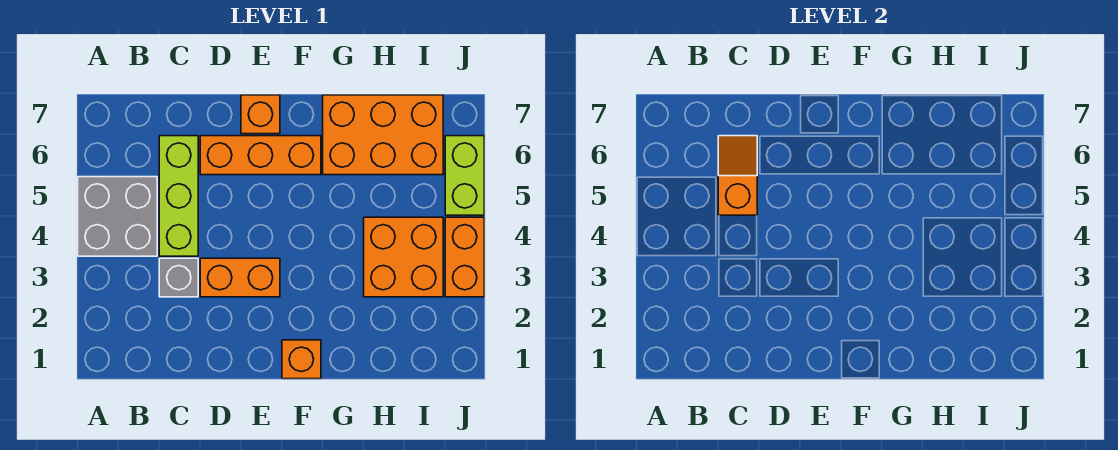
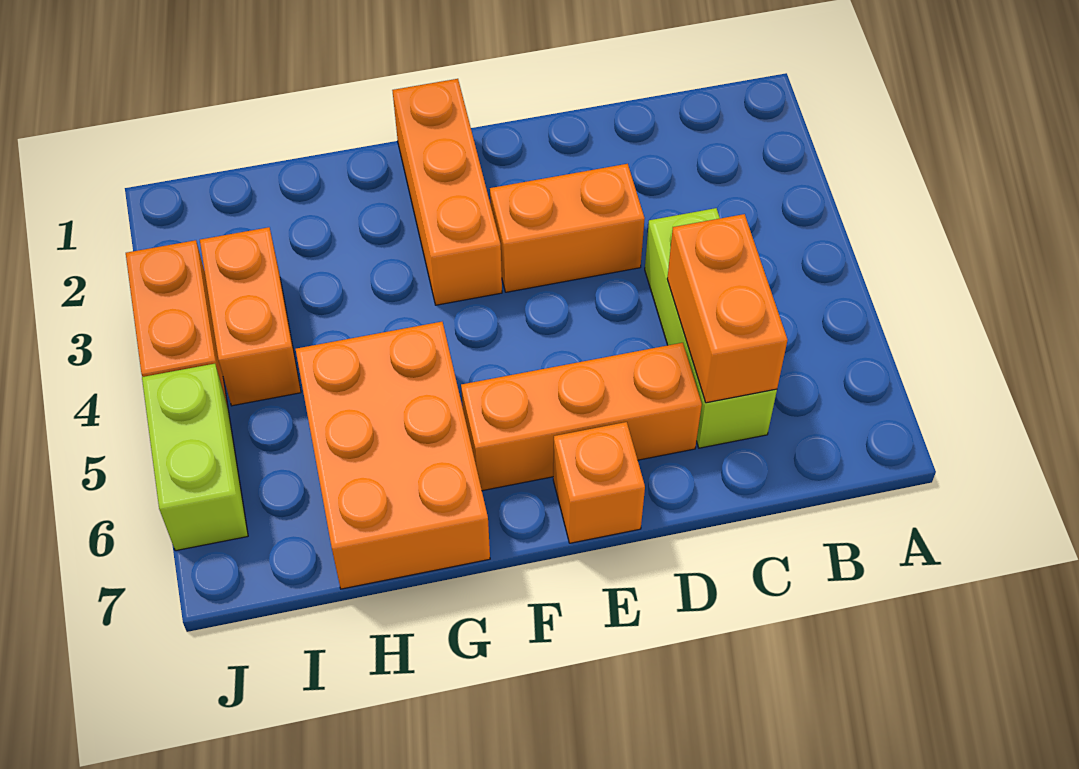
grey brick A4:B5 level 1 -> none
grey brick C3 level 1 -> none
orange slope C5:C6 level 2 top 5 -> orange brick C5:C6 level 2
orange brick F1 level 1 -> orange brick F1:F3 level 1
orange brick G6:I7 level 1 -> orange brick G5:H7 level 1
orange brick H3:I4 level 1 -> orange brick I3:I4 level 1

